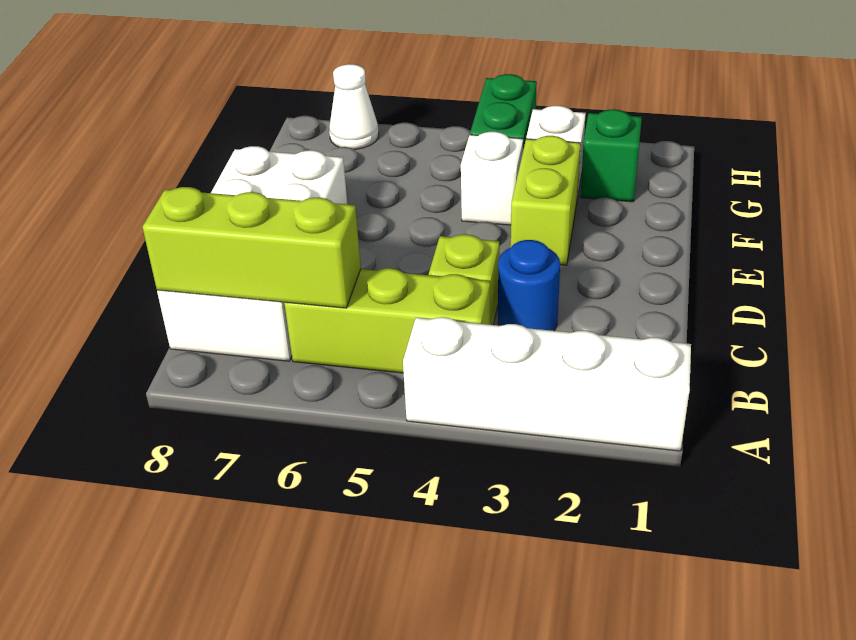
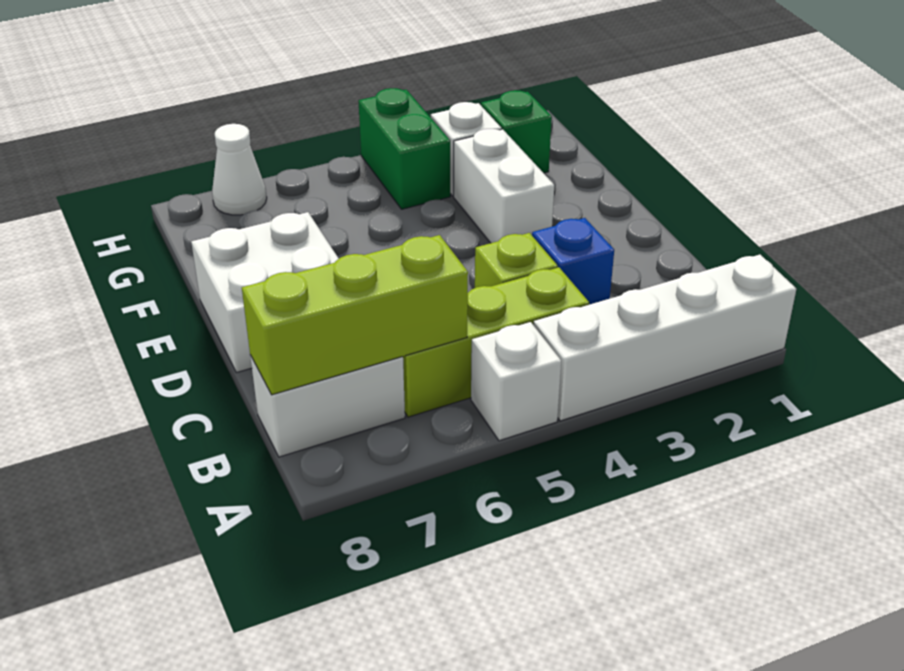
blue round brick C3 level 1 -> blue brick C3 level 1
lime brick E3:F3 level 1 -> white brick E3:F3 level 1
white brick F4 level 1 -> white brick A5 level 1

